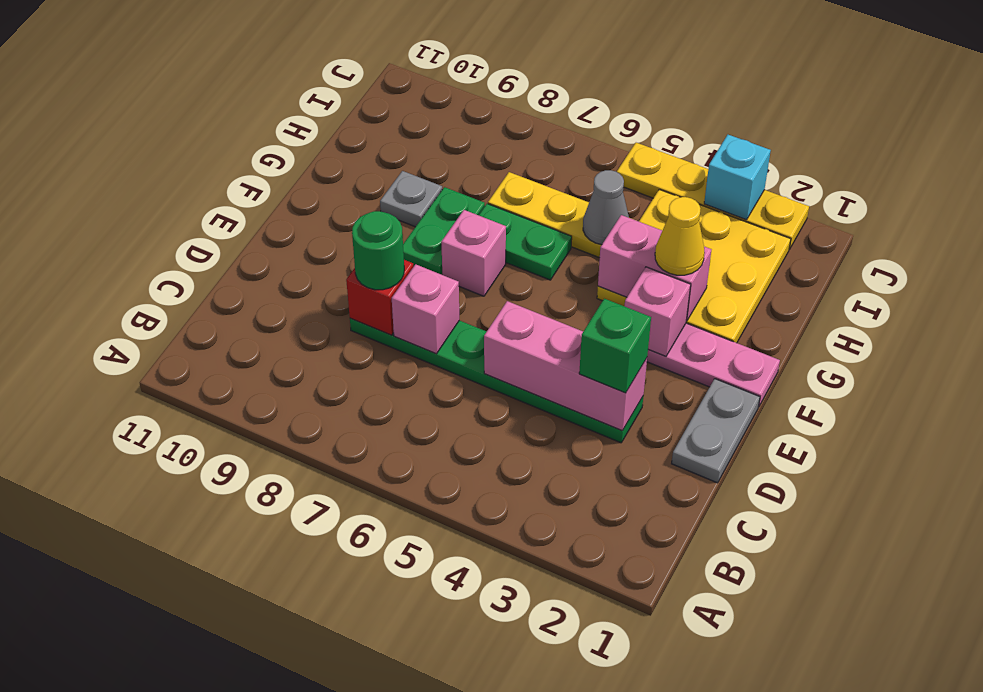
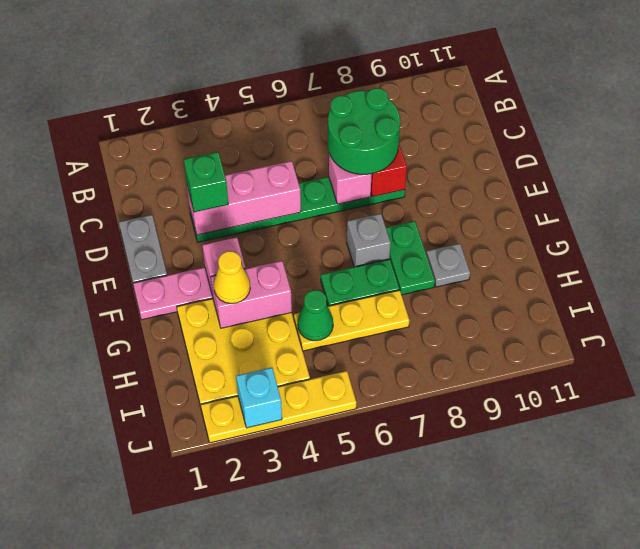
green round brick D8 level 3 -> green round brick C7:D8 level 3
pink brick F7 level 1 -> grey brick F7 level 1
grey cone H5 level 2 -> green cone H5 level 2

